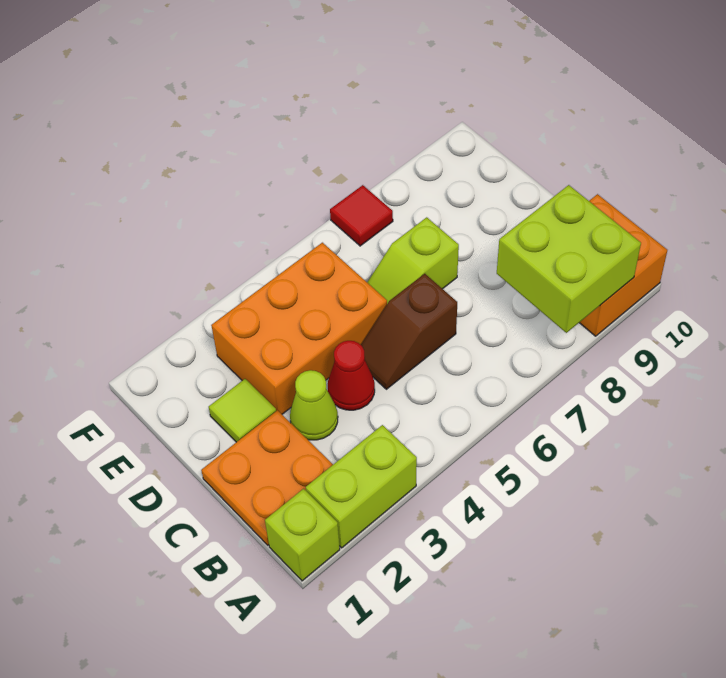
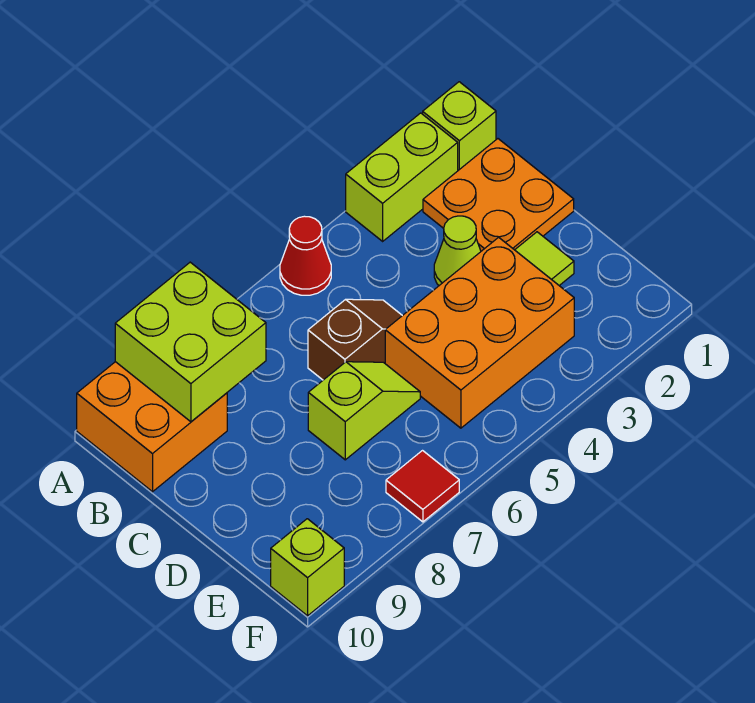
red cone C4 level 1 -> red cone A5 level 1
none -> lime brick F10 level 1

